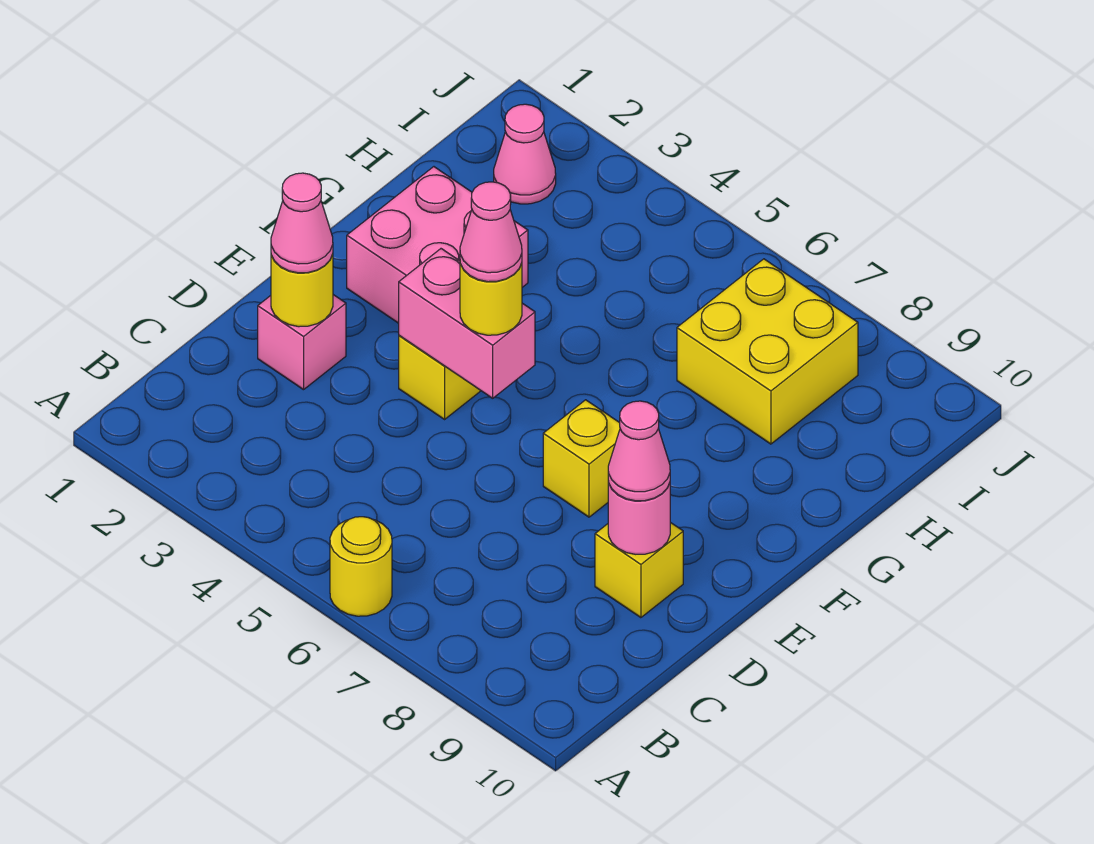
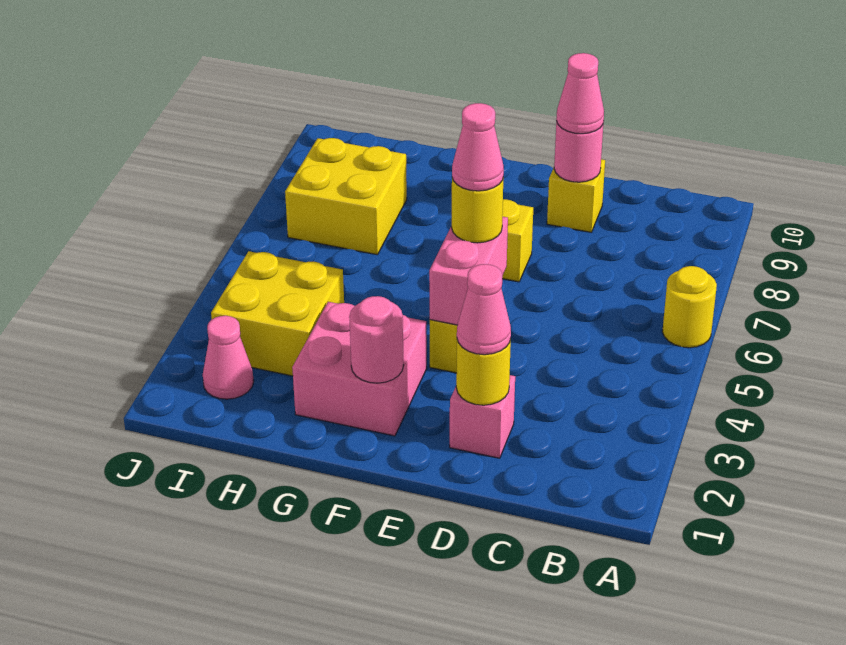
none -> pink round brick F2 level 2
none -> yellow brick H3:I4 level 1

